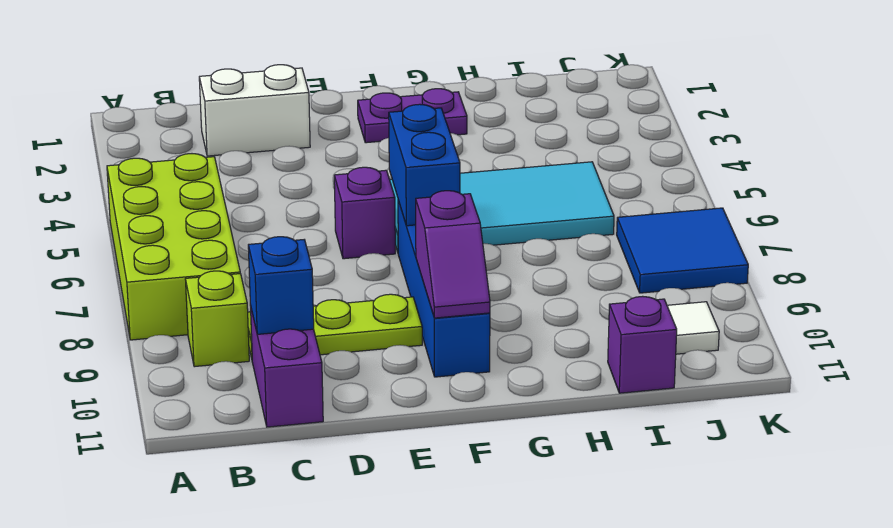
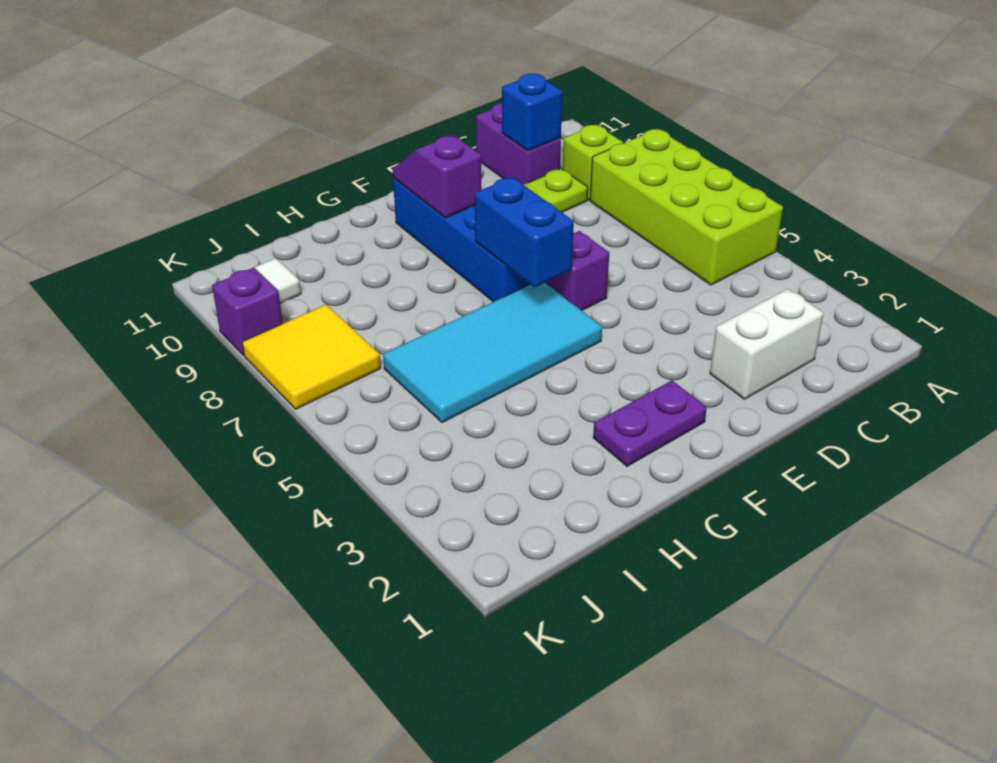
purple brick I11 level 1 -> purple brick K9 level 1
blue tile J7:K8 level 1 -> yellow tile J7:K8 level 1

